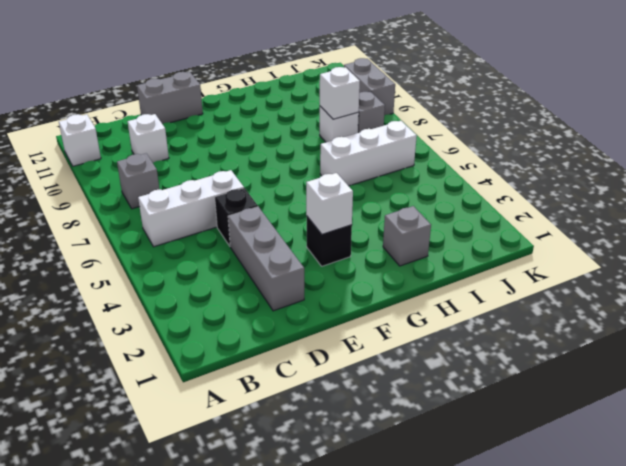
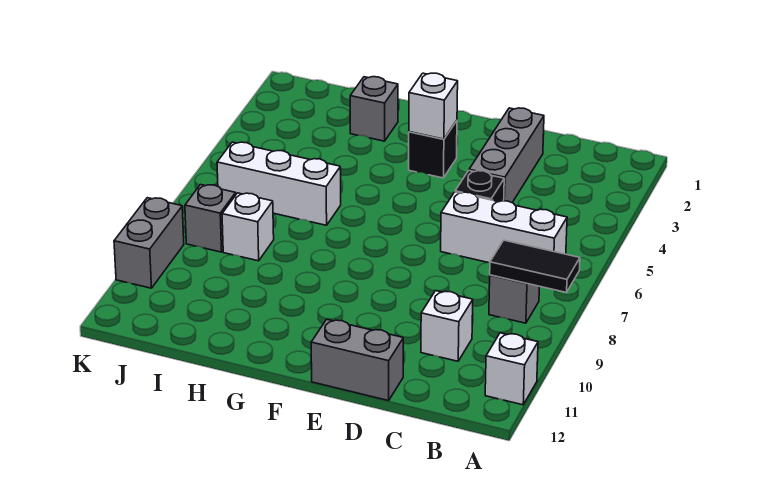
none -> black tile A8:B8 level 2
white brick I8 level 2 -> none

